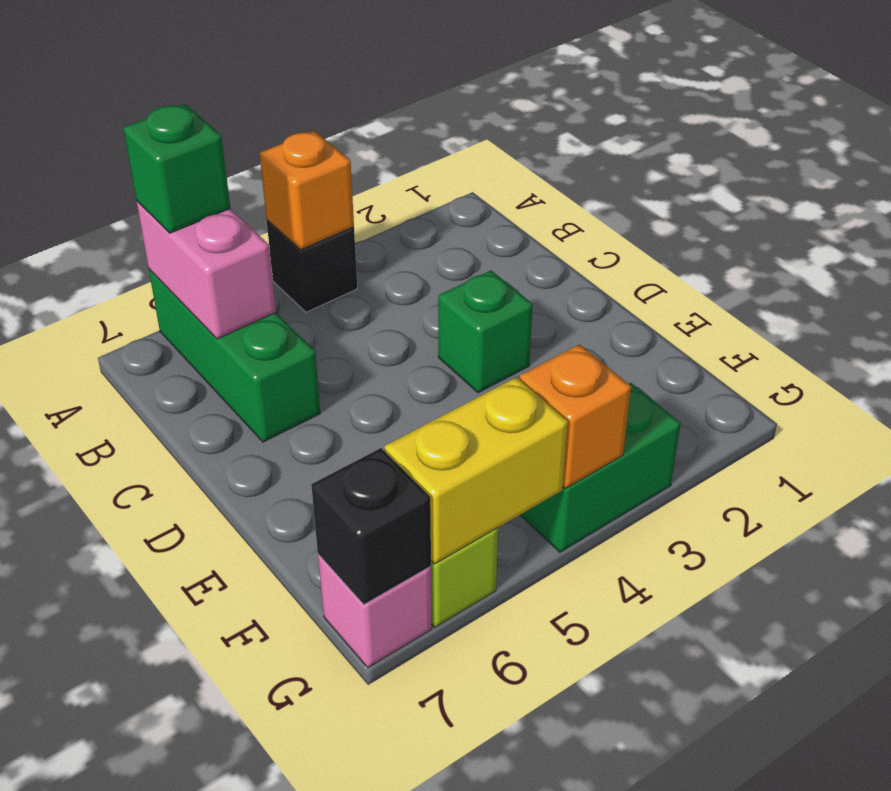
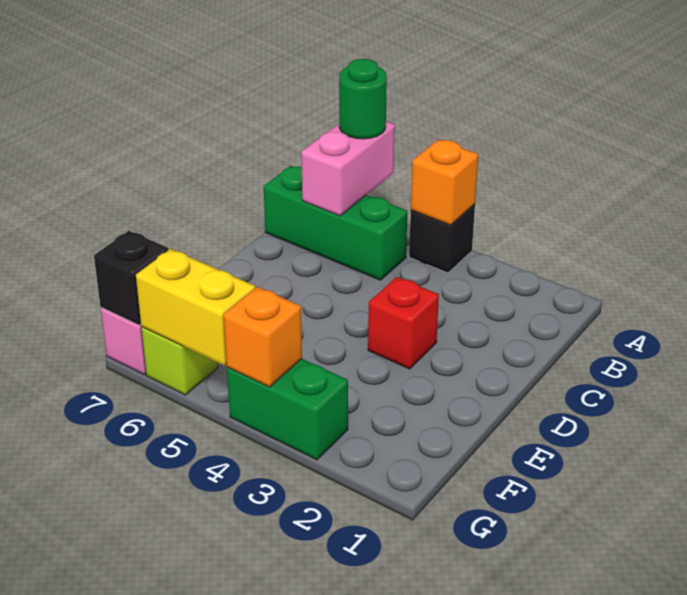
green brick A6:C6 level 1 -> green brick B5:B7 level 1
green brick A6 level 3 -> green round brick A6 level 3
green brick D3 level 1 -> red brick D3 level 1

